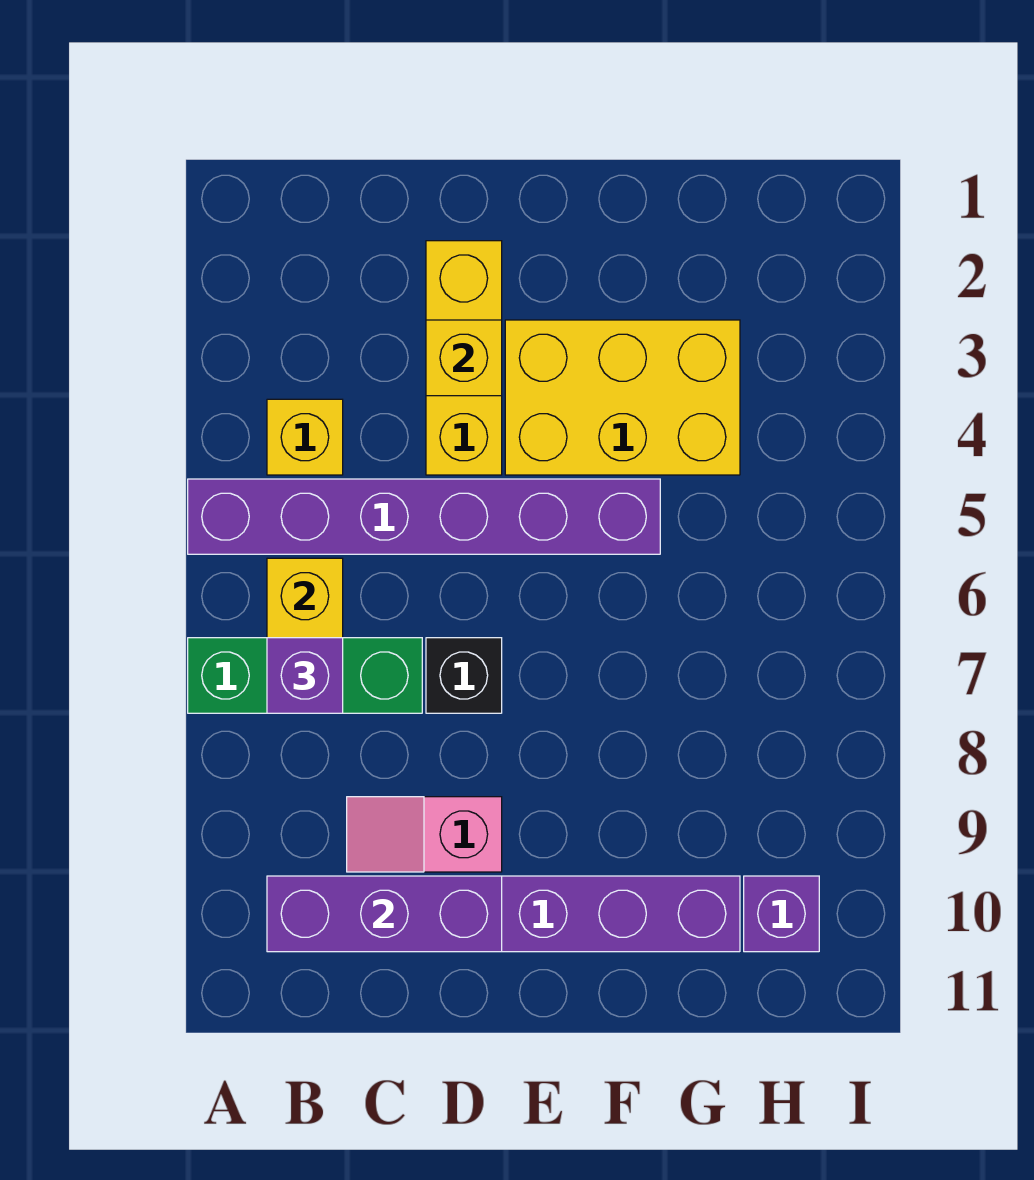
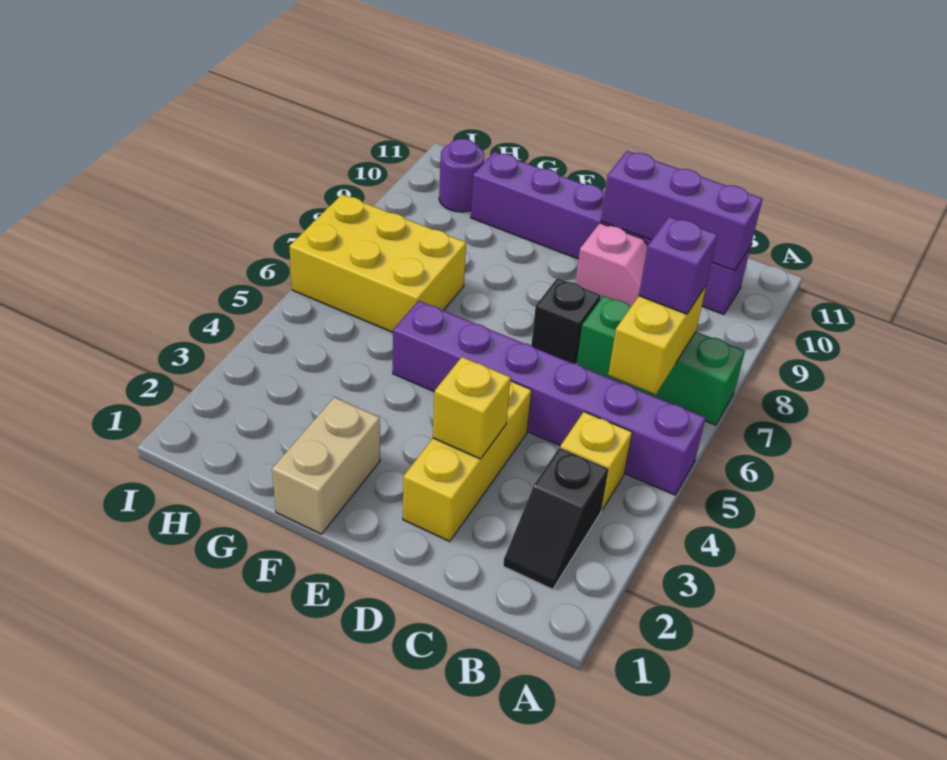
none -> black slope B2:B3 level 1 top 3
yellow brick E3:G4 level 1 -> yellow brick G6:I7 level 1
none -> tan brick F1:F2 level 1
purple brick H10 level 1 -> purple round brick H10 level 1

